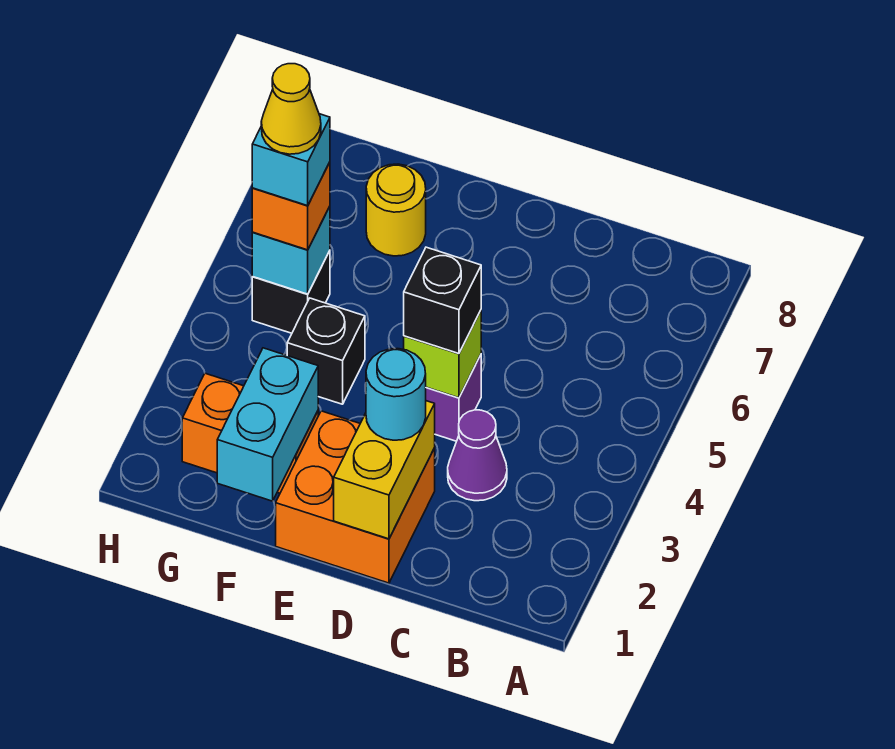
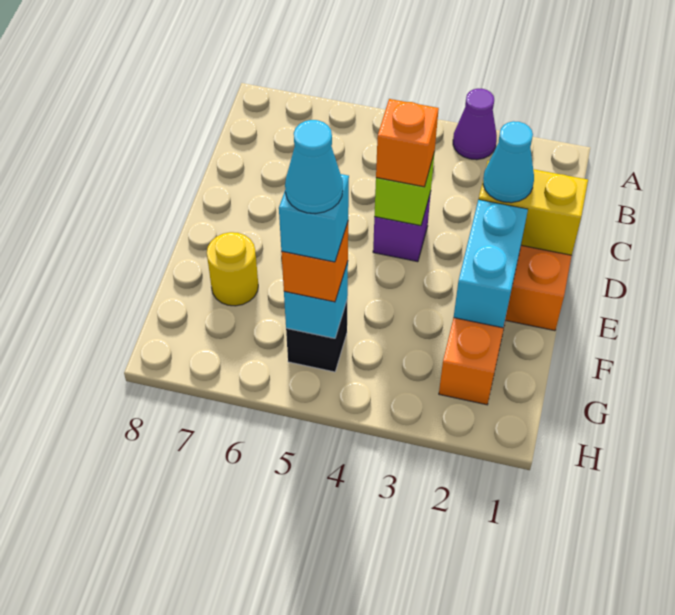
purple cone C3 level 1 -> purple cone A3 level 1
cyan round brick D2 level 3 -> cyan cone D2 level 3
black brick D4 level 3 -> orange brick D4 level 3
cyan brick F1:F2 level 2 -> cyan brick E2:F2 level 2
black brick F4 level 1 -> none
yellow cone G5 level 5 -> cyan cone G5 level 5

